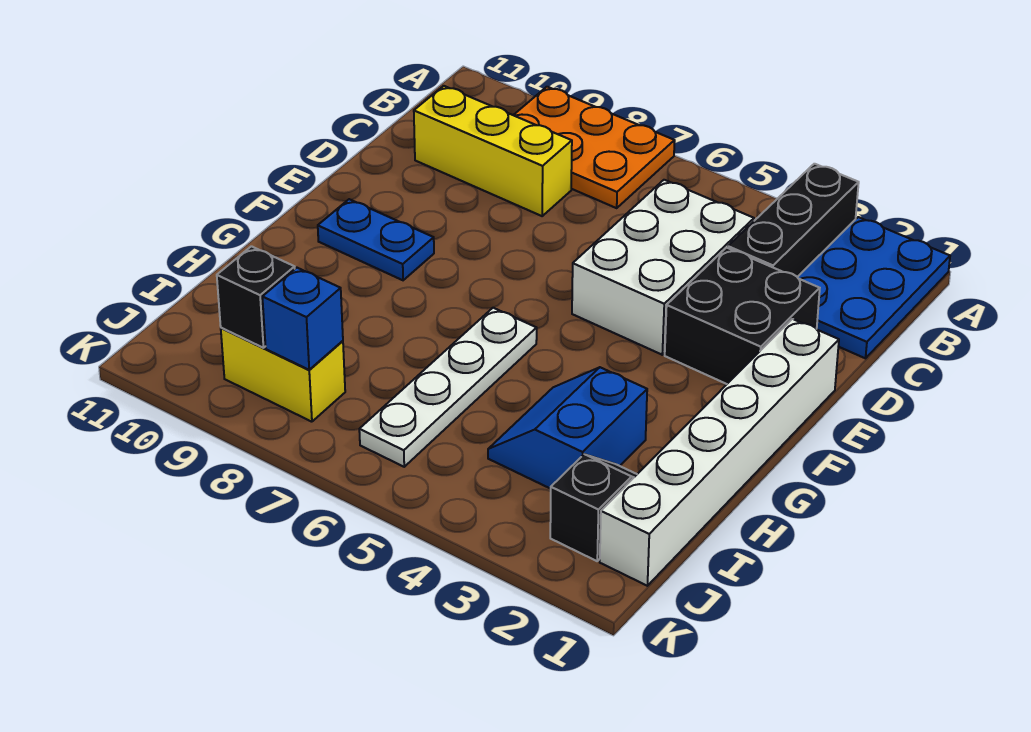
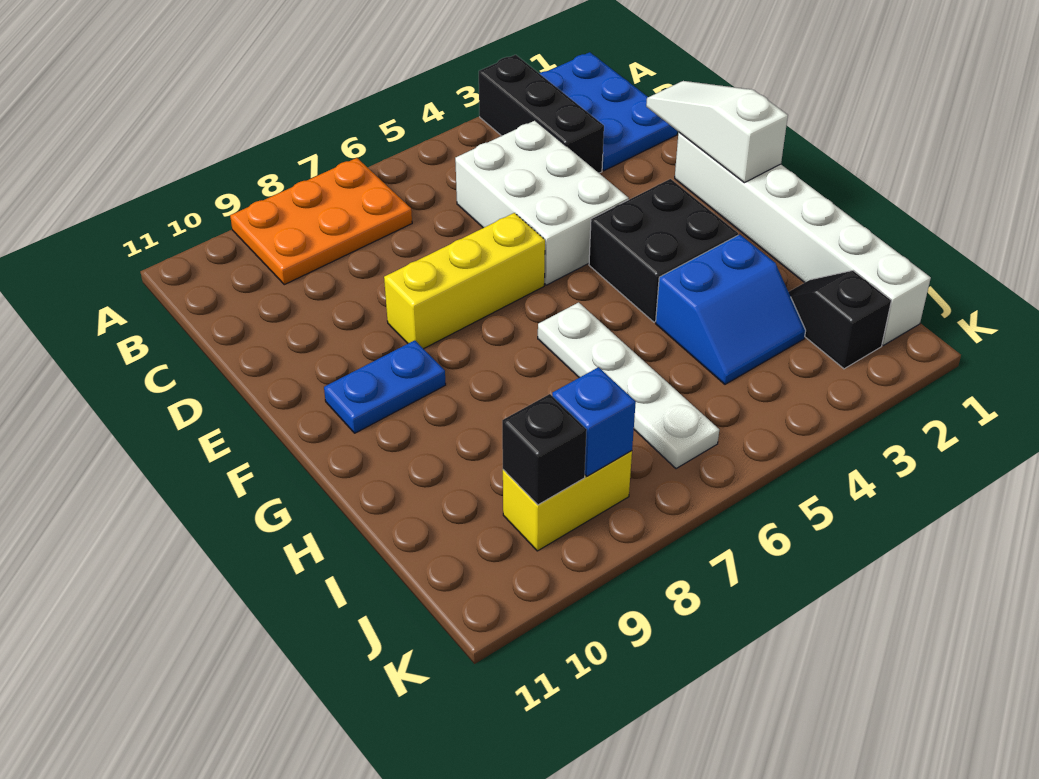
yellow brick C8:C10 level 1 -> yellow brick E6:E8 level 1
none -> white slope D1:F1 level 2 top F
black brick D2:E3 level 1 -> black brick F3:G4 level 1
blue slope H3:I4 level 1 top 3 -> blue slope H3:I4 level 1 top H

